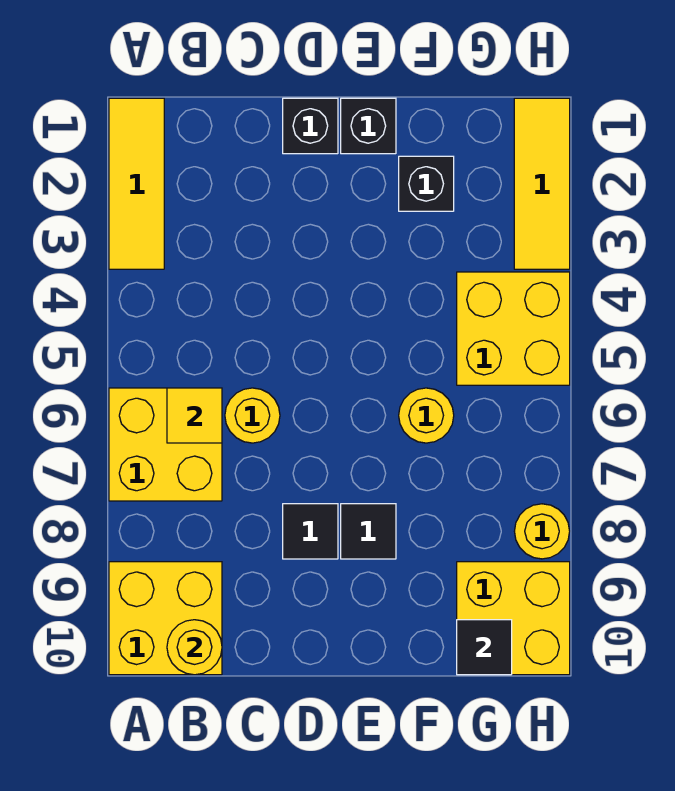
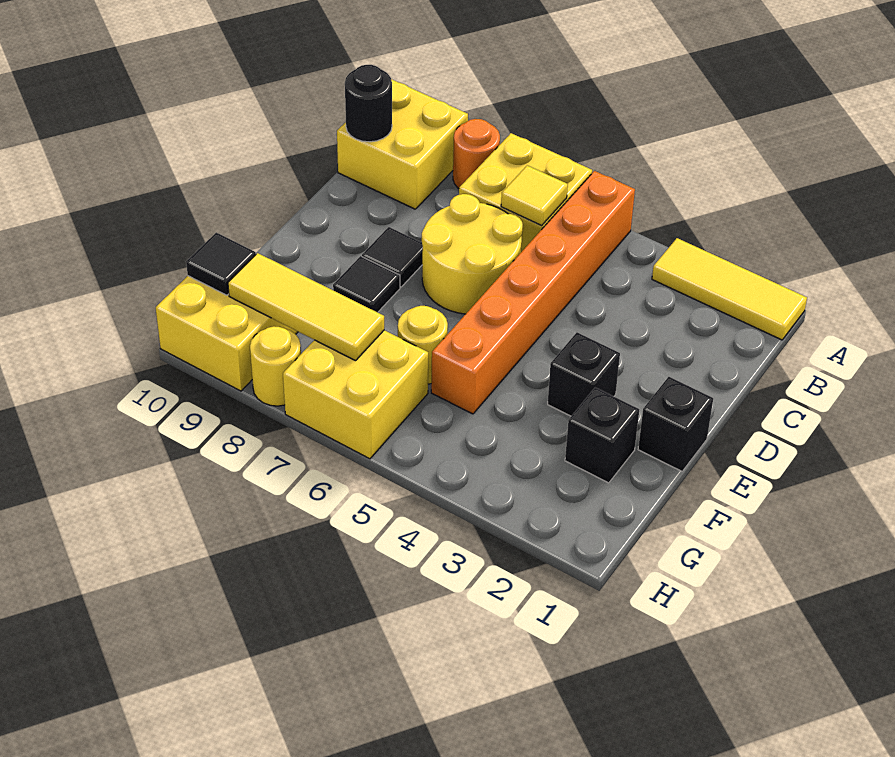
none -> orange brick A5:F5 level 1
none -> orange round brick A8 level 1
yellow round brick B10 level 2 -> black round brick B10 level 2
yellow round brick C6 level 1 -> yellow round brick C6:D7 level 1
black brick D1 level 1 -> black brick E3 level 1
yellow brick G4:H5 level 1 -> yellow brick G6:H7 level 1
yellow tile H1:H3 level 1 -> yellow tile G7:G9 level 2

